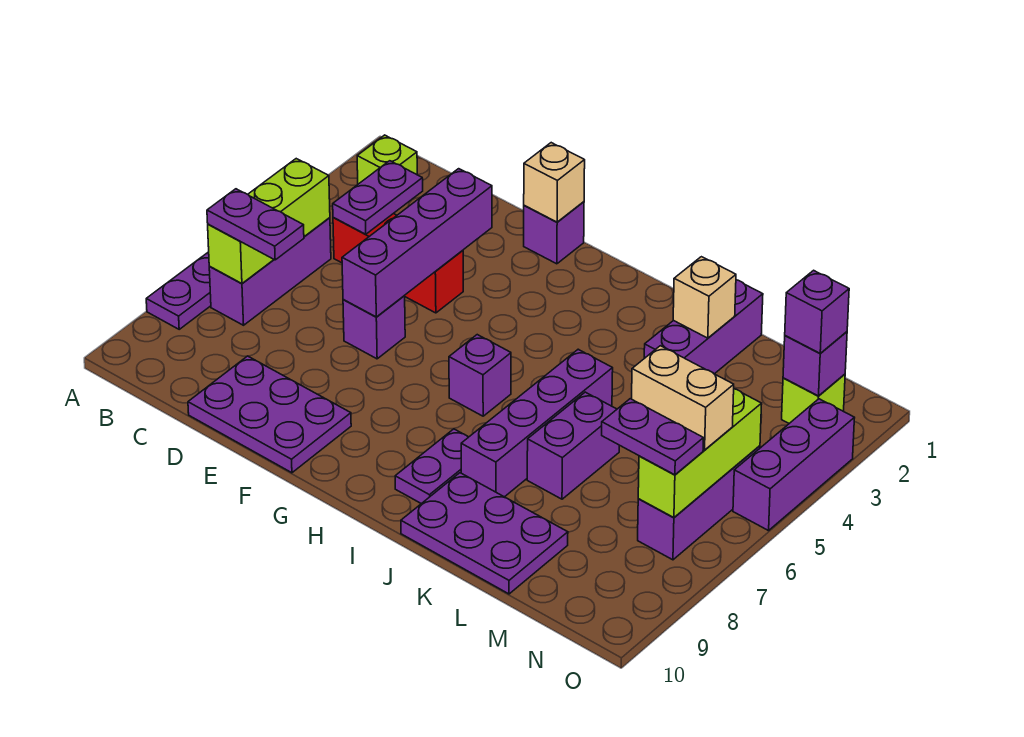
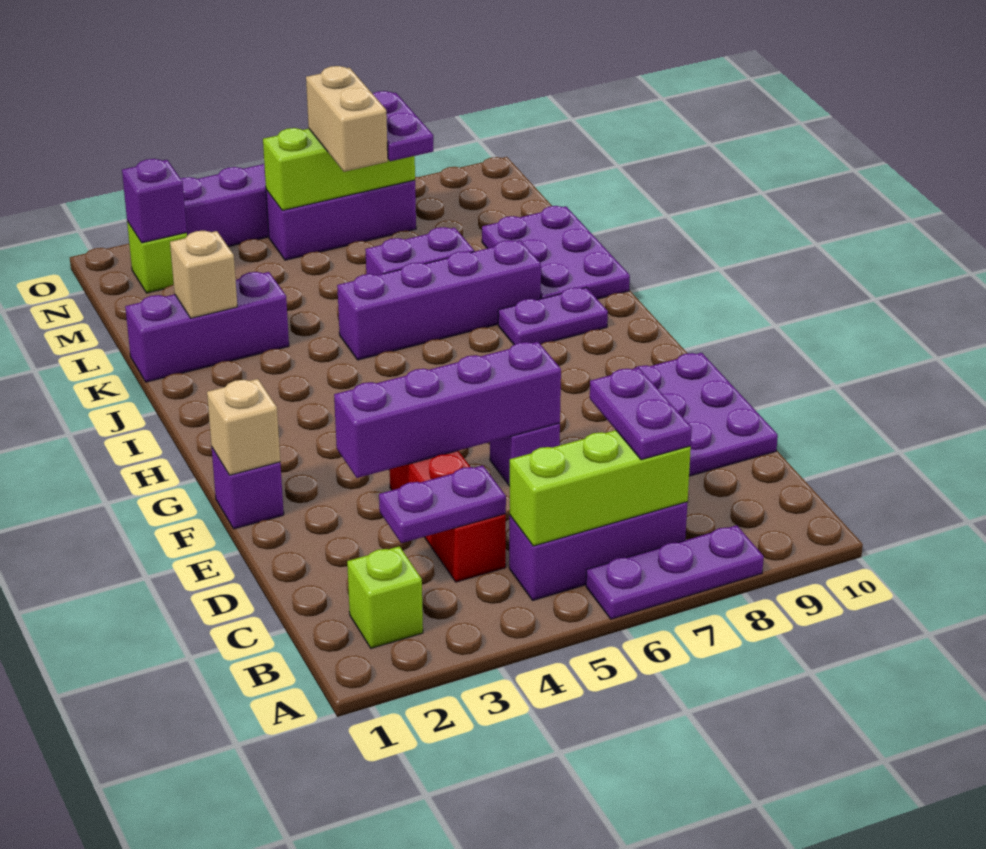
purple brick H6 level 1 -> none
purple brick N2 level 3 -> none

